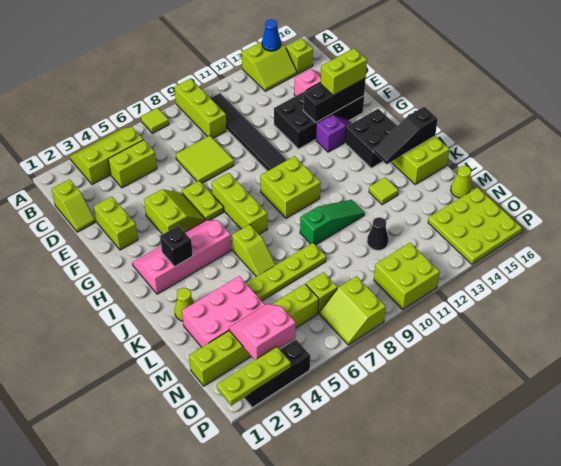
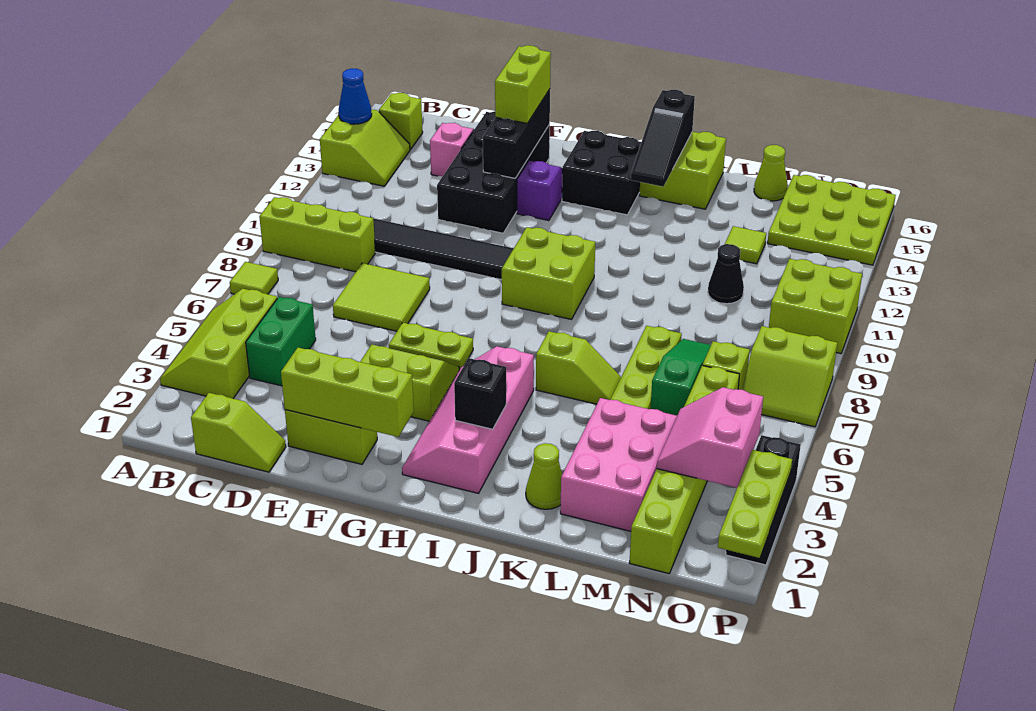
lime brick C4:C5 level 1 -> green brick C4:C5 level 1
lime brick G7:I7 level 1 -> lime brick E2:G2 level 2
green slope K9:K11 level 1 top 9 -> green slope M6:M8 level 1 top 6
lime tile K13 level 1 -> lime tile M13 level 1

